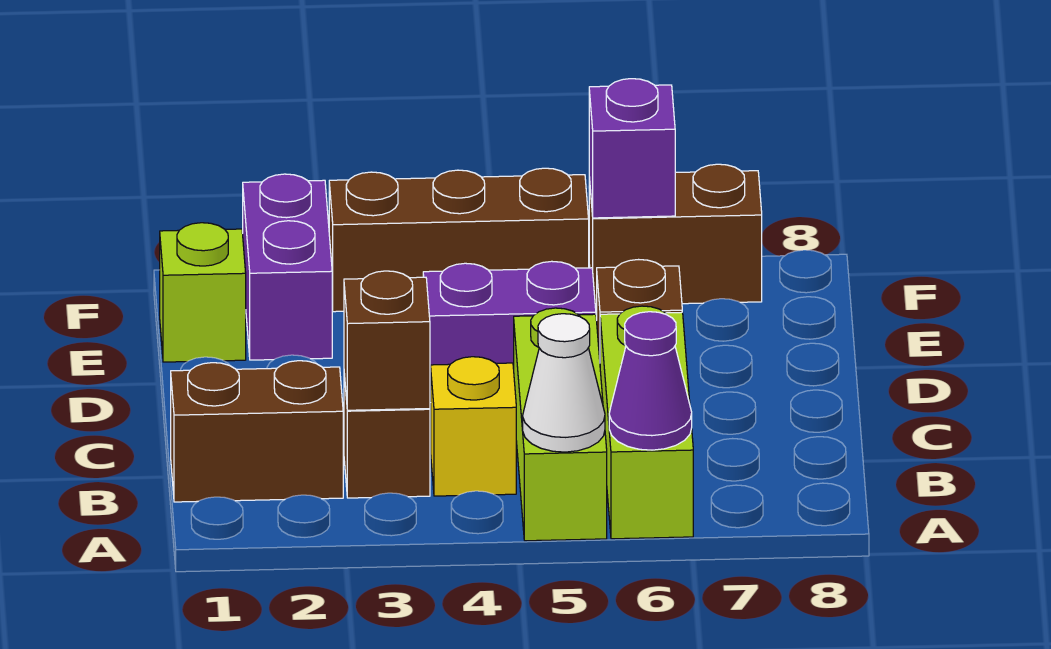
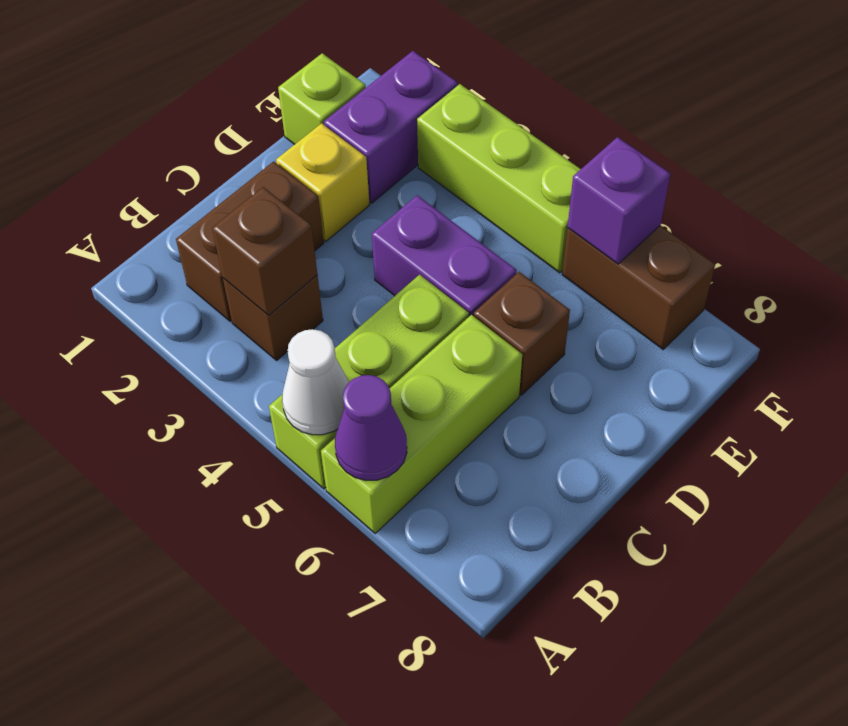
brown brick B1:B2 level 1 -> brown brick B2:C2 level 1
yellow brick B4 level 1 -> yellow brick D2 level 1
brown brick F3:F5 level 1 -> lime brick F3:F5 level 1

